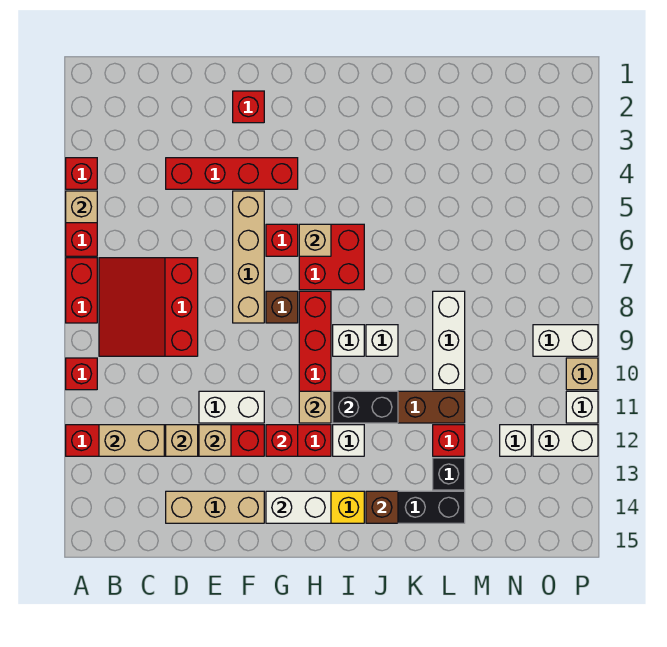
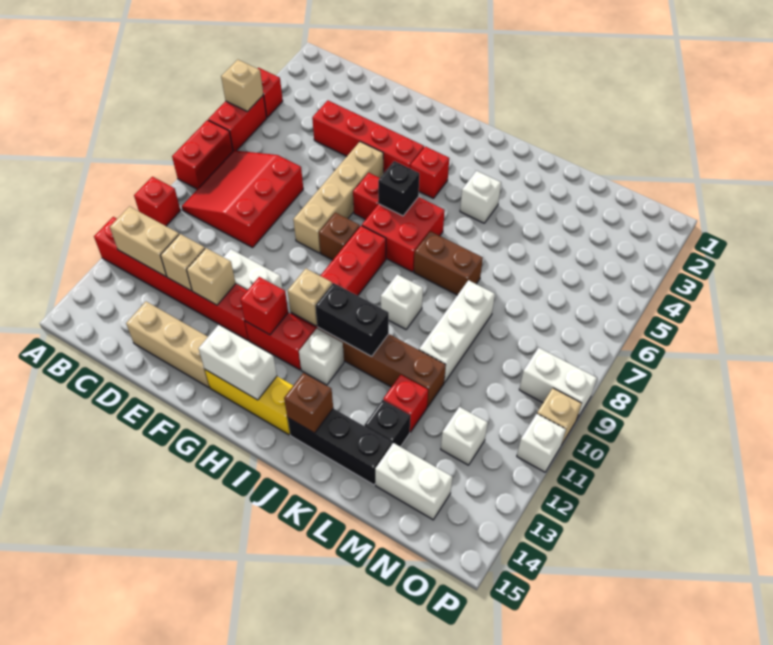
red brick F2 level 1 -> red brick H4 level 1
tan brick H6 level 2 -> black brick H6 level 2
white brick I9 level 1 -> white brick J4 level 1
none -> brown brick J7:K7 level 1
white brick O12:P12 level 1 -> white brick M14:N14 level 1

